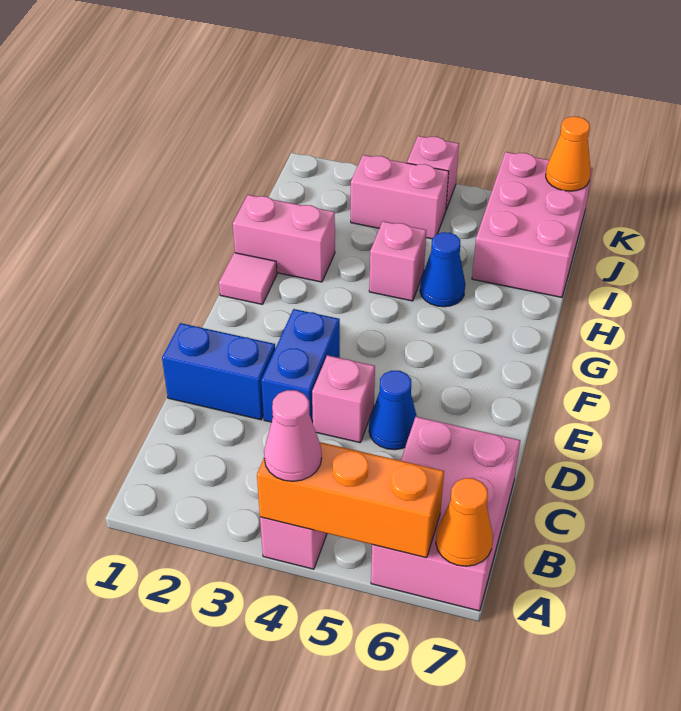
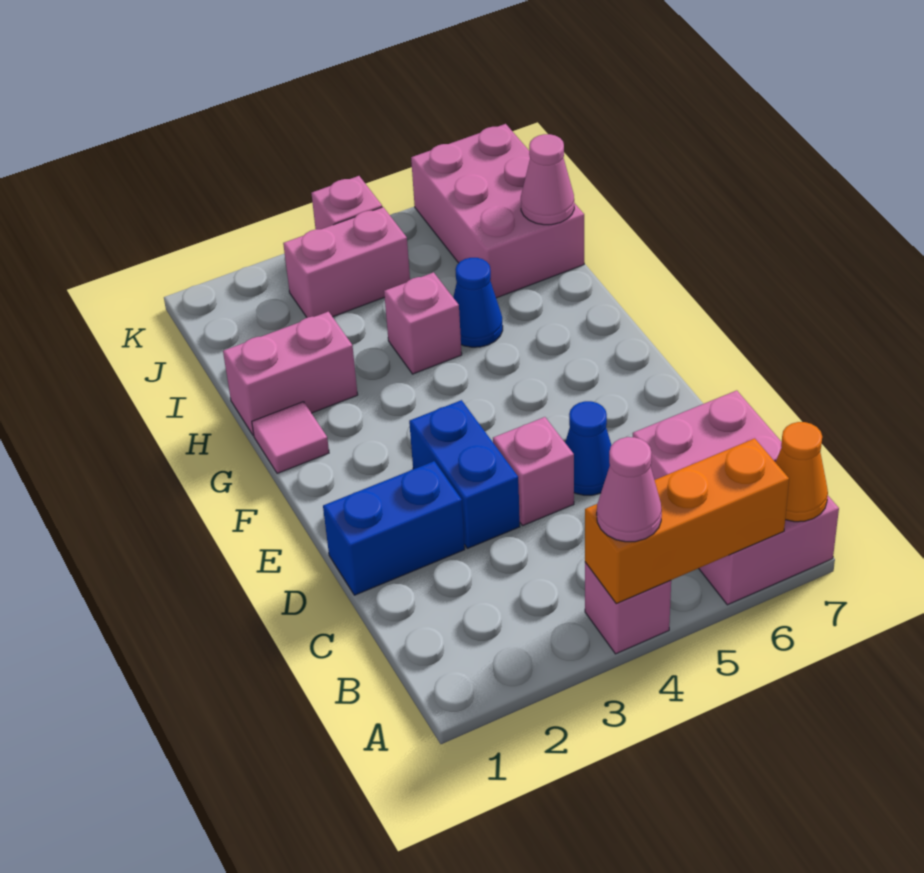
none -> pink cone I7 level 2
orange cone K7 level 2 -> none

